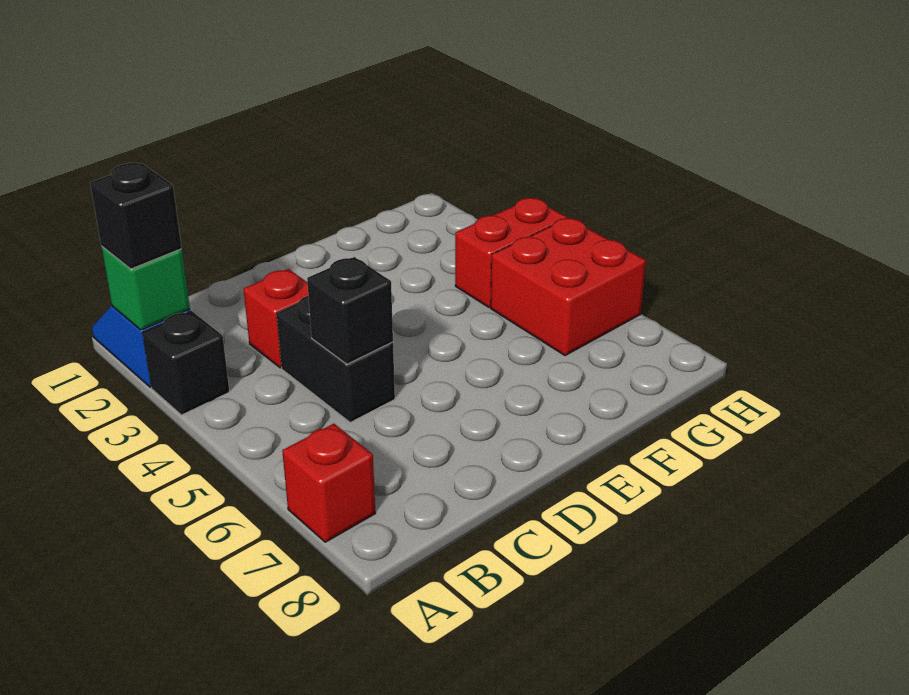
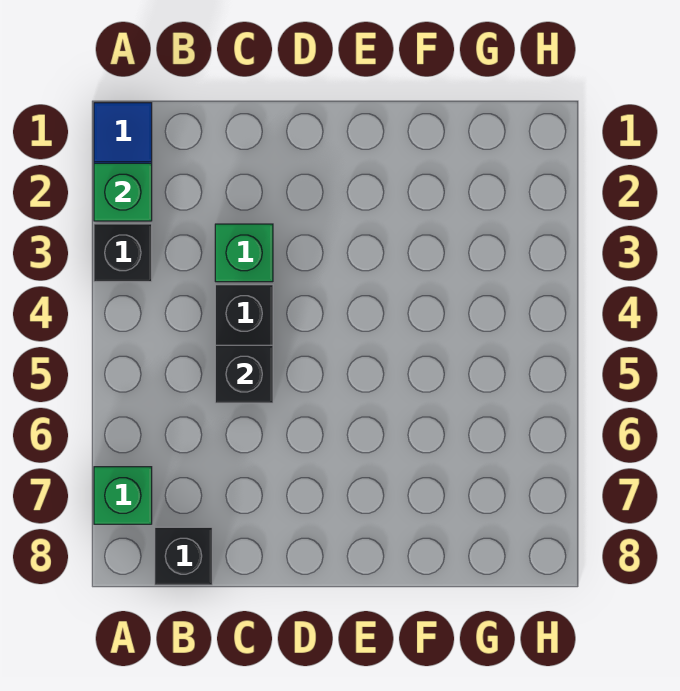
black brick A2 level 3 -> black brick B8 level 1
red brick A7 level 1 -> green brick A7 level 1
red brick C3 level 1 -> green brick C3 level 1
red brick G4:H4 level 1 -> none
red brick G5:H6 level 1 -> none

